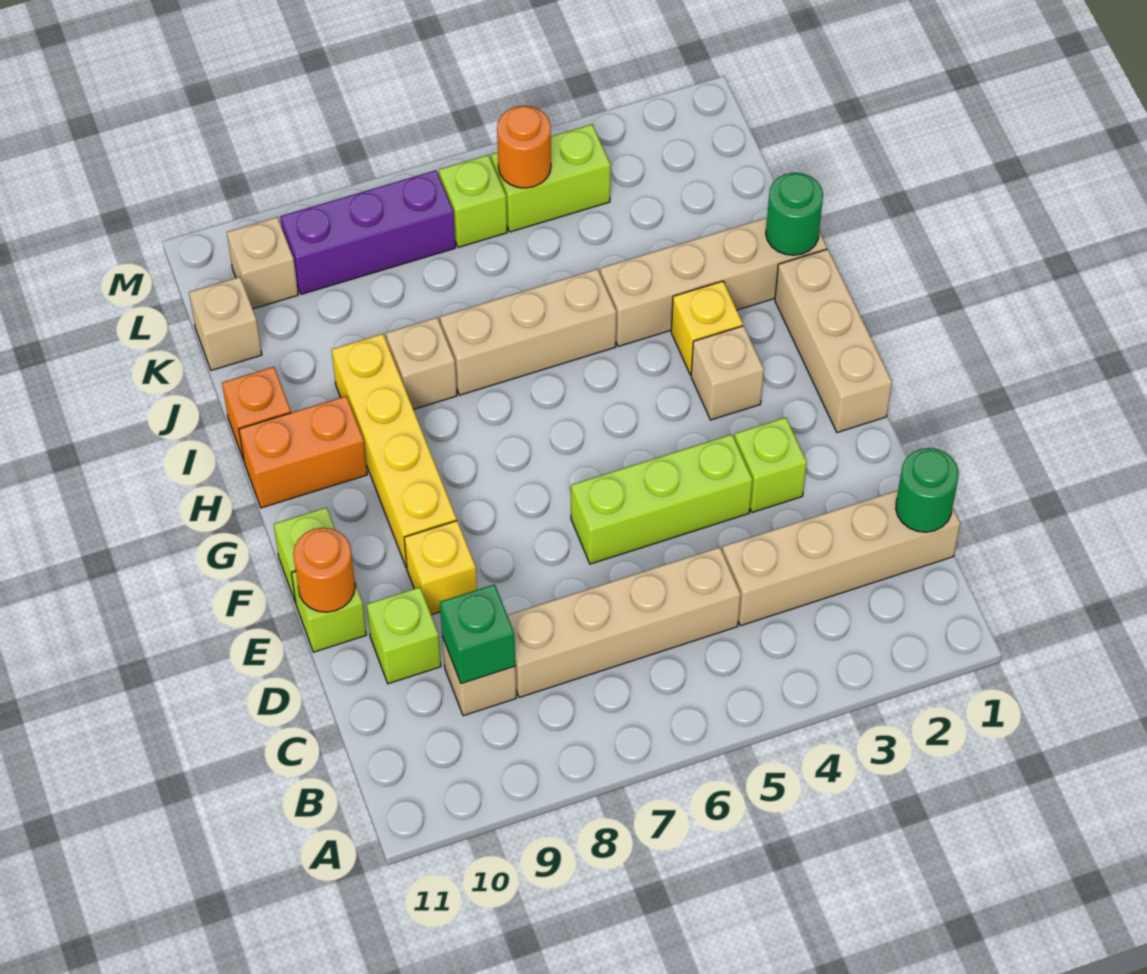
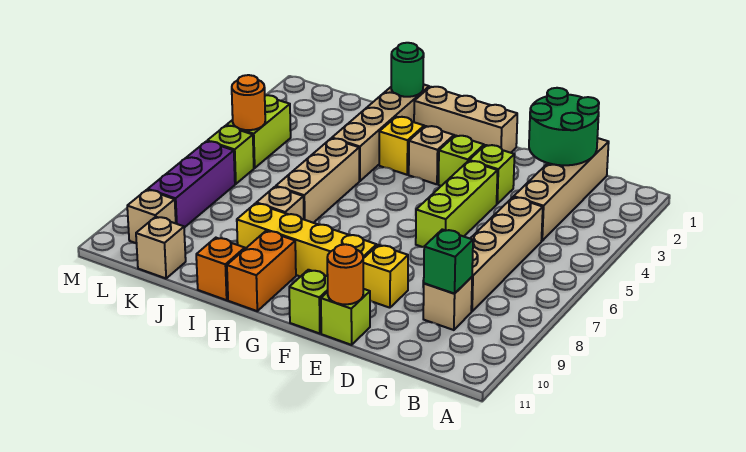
green round brick C1 level 2 -> green round brick C1:D2 level 2
lime brick D10 level 1 -> lime brick F3 level 1

